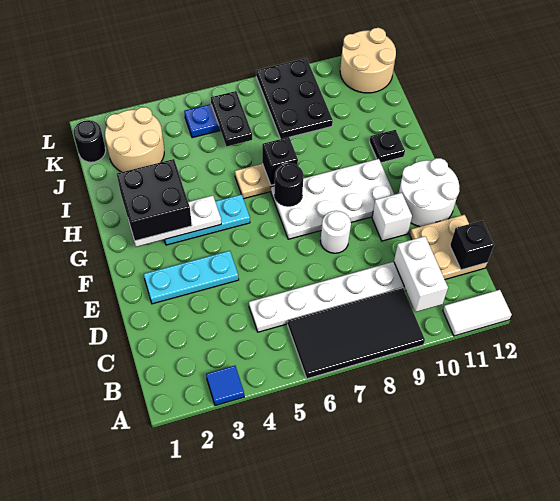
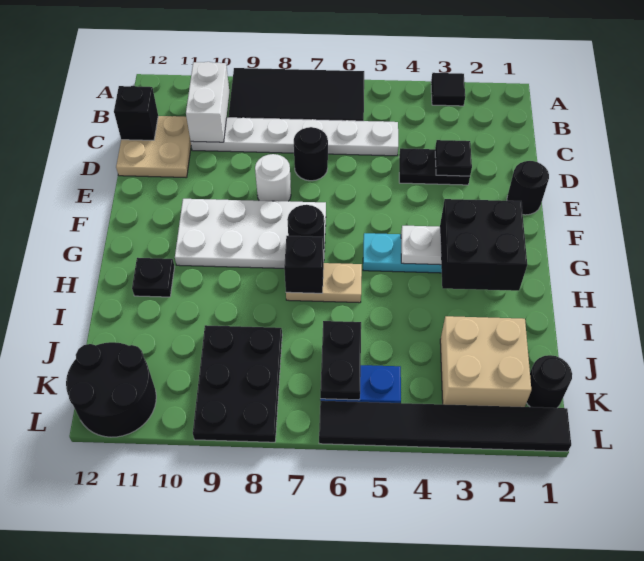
blue tile A3 level 1 -> black tile A3 level 1
white tile A11:A12 level 1 -> none
none -> black plate D3:D4 level 1
none -> black plate D3 level 2
none -> black round brick D7 level 1
none -> black round brick E1 level 1
cyan plate E2:E4 level 1 -> none
white brick E10 level 1 -> none
white round brick E11:F12 level 1 -> none
tan round brick J2:K3 level 1 -> tan brick J2:K3 level 1
tan round brick K11:L12 level 1 -> black round brick K11:L12 level 1
none -> black tile L1:L6 level 1

